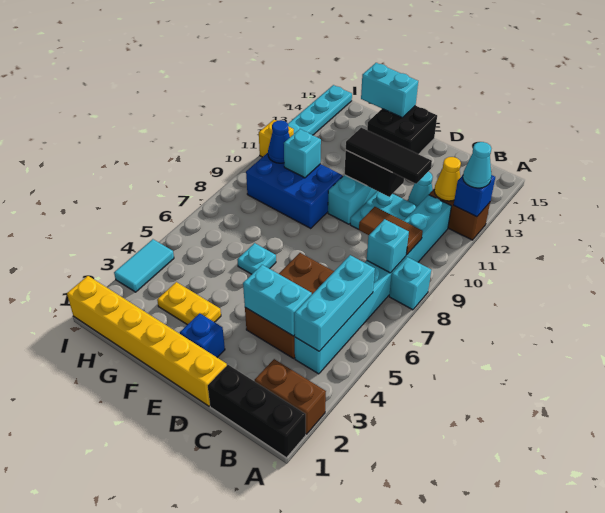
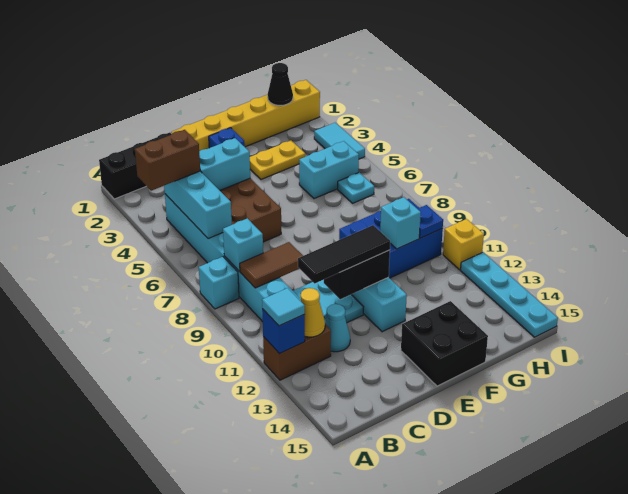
brown brick A2:B2 level 1 -> brown brick A4:B4 level 3
cyan cone A12 level 3 -> cyan tile A12 level 3
cyan plate F6 level 1 -> cyan plate H6 level 1
cyan brick F15:G15 level 2 -> cyan brick G5:H5 level 1
none -> black cone H1 level 2
blue cone H10 level 2 -> blue plate H10 level 2

